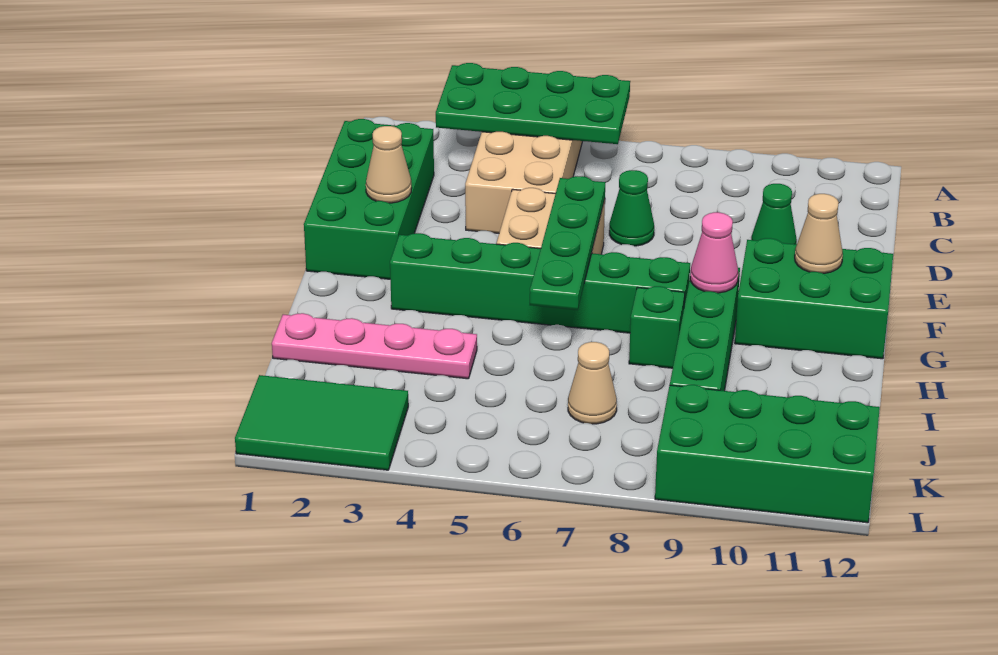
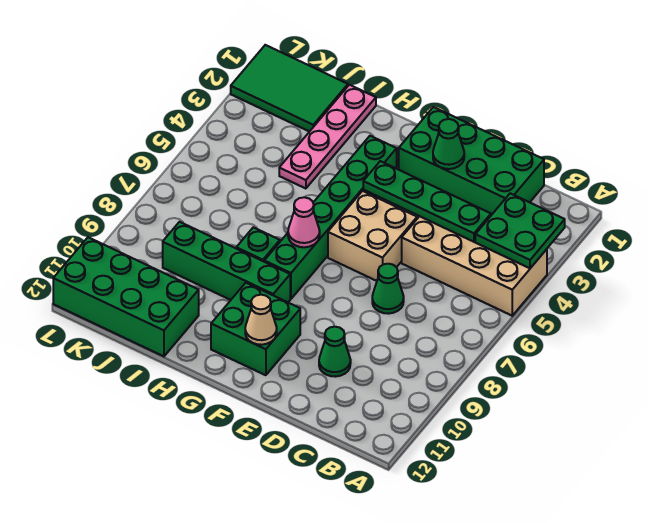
green plate A3:B6 level 2 -> green plate A3:B4 level 2
tan cone E2 level 2 -> green cone E2 level 2
green plate E6:H6 level 2 -> green plate C4:F4 level 2
green brick F10:G12 level 1 -> green brick F10:G11 level 1
pink cone G9 level 2 -> pink cone G7 level 2
tan cone J7 level 1 -> none
green tile K1:L3 level 1 -> green tile J1:L2 level 1
green brick K9:L12 level 1 -> green brick I11:L12 level 1

